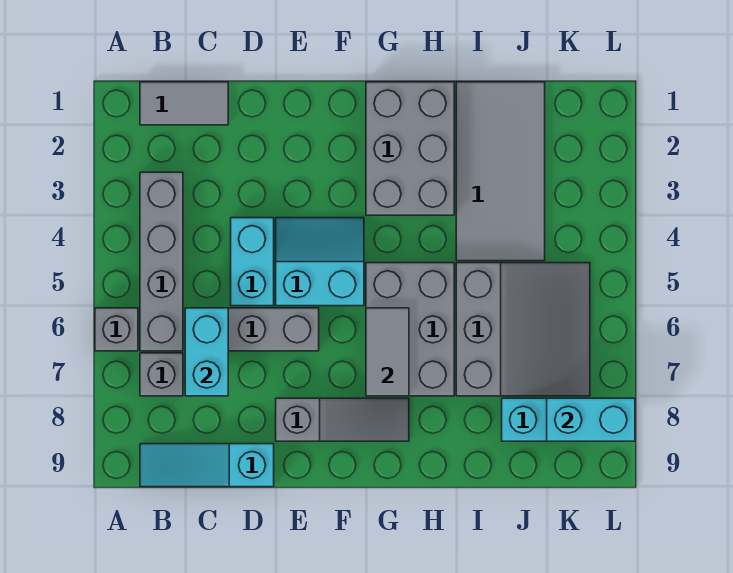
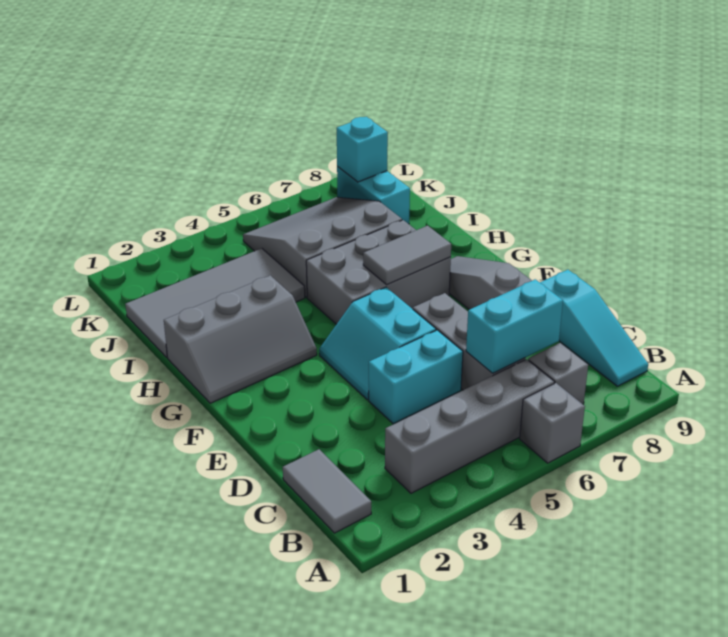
grey brick G1:H3 level 1 -> grey slope G1:H3 level 1 top H
cyan brick K8:L8 level 2 -> cyan brick K8 level 2

